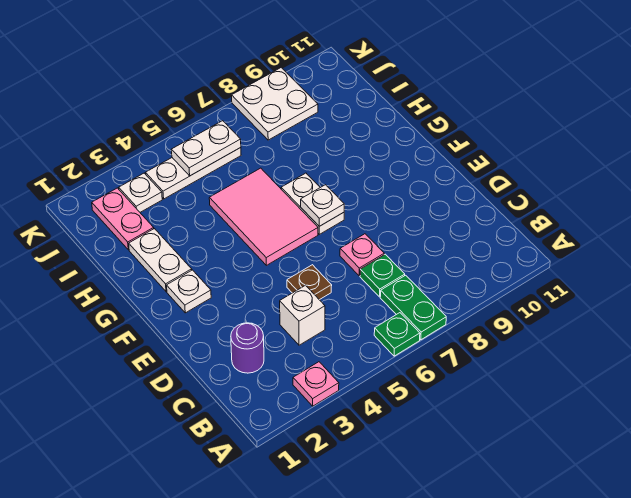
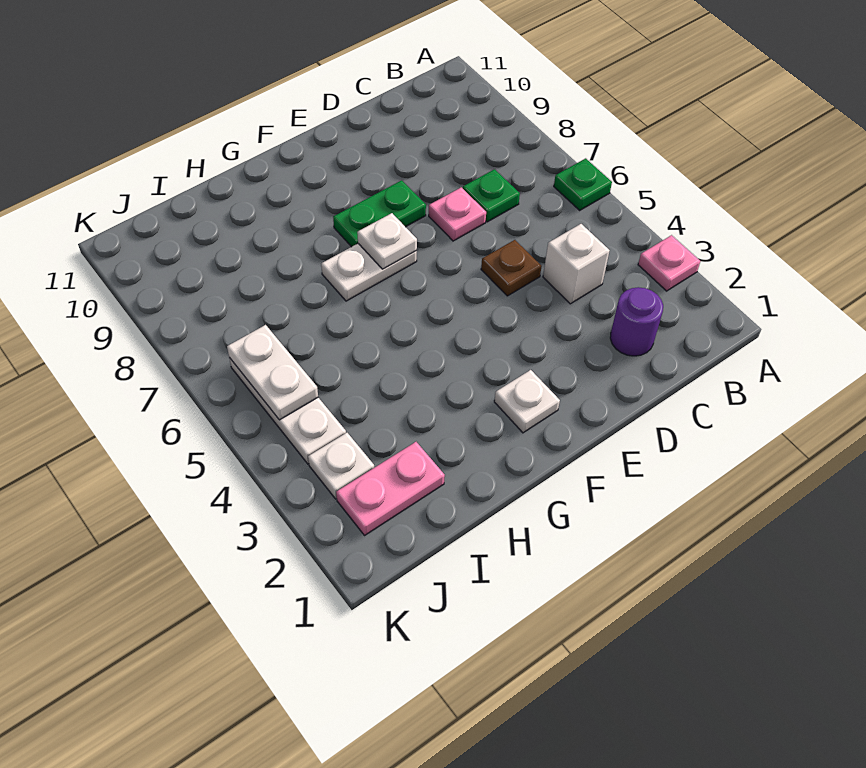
green plate A7:B7 level 1 -> green plate E8:F8 level 1
pink tile F5:H6 level 1 -> none
white plate G2:H2 level 1 -> none
white plate J8:K9 level 1 -> none

